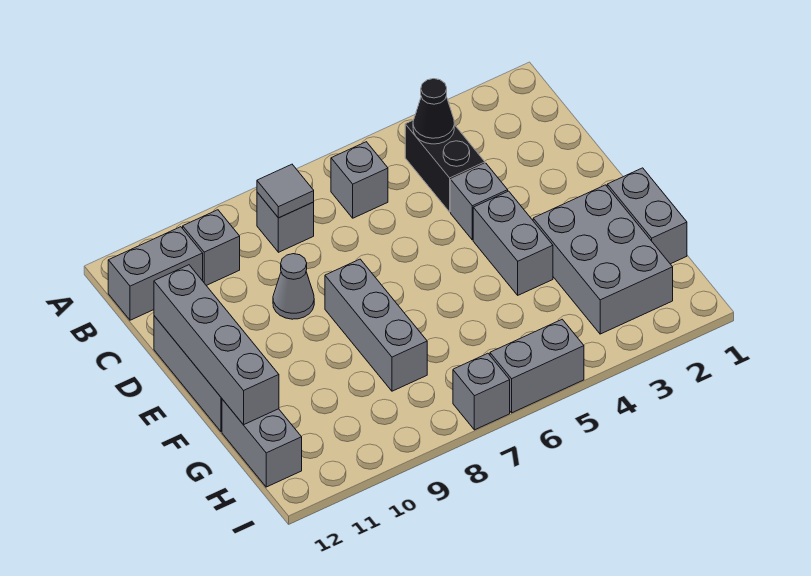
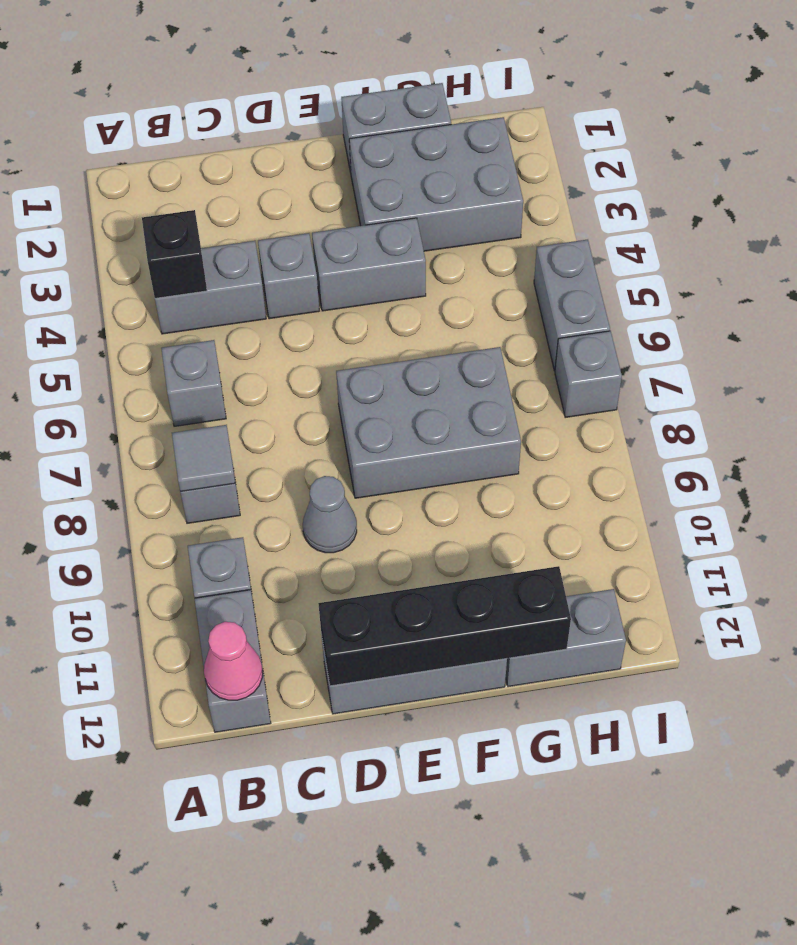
black brick B4:C4 level 1 -> grey brick B4:C4 level 1
black cone B4 level 2 -> black brick B4 level 2
none -> pink cone B12 level 2
grey brick D12:G12 level 2 -> black brick D12:G12 level 2
grey brick E8:G8 level 1 -> grey brick E7:G8 level 1

